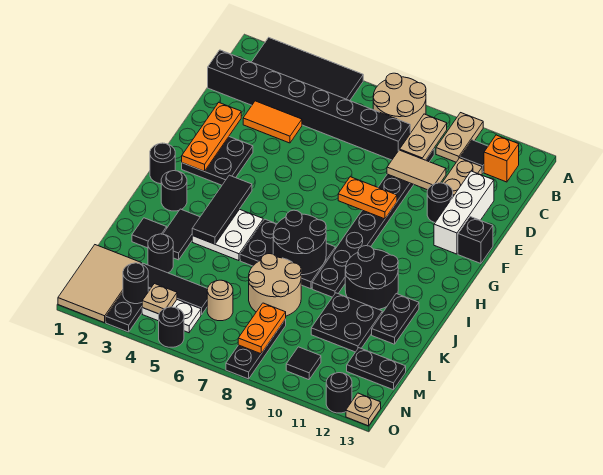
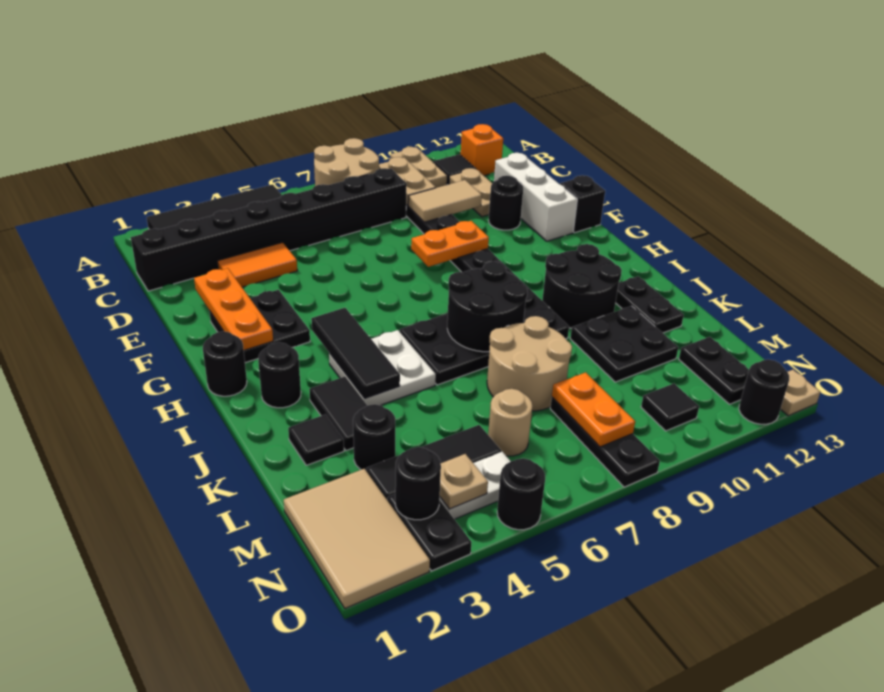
black plate M12:M13 level 1 -> black plate M12:N12 level 1

